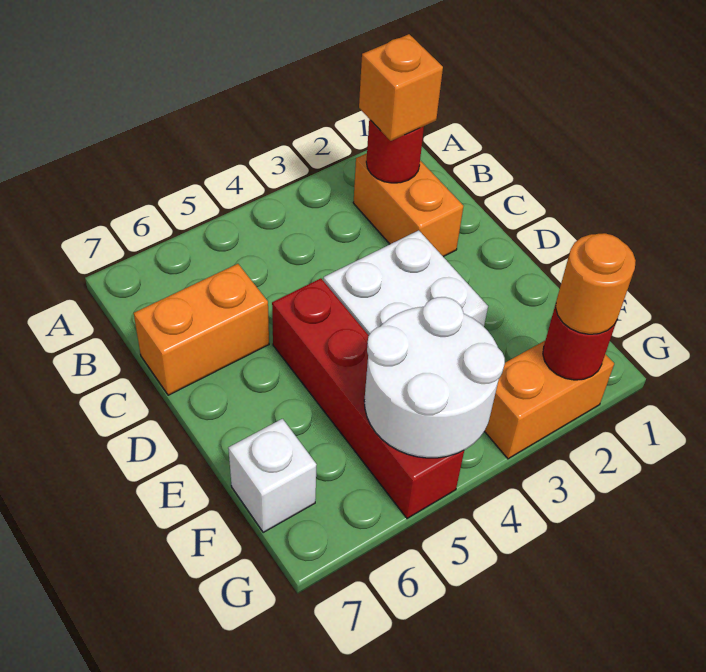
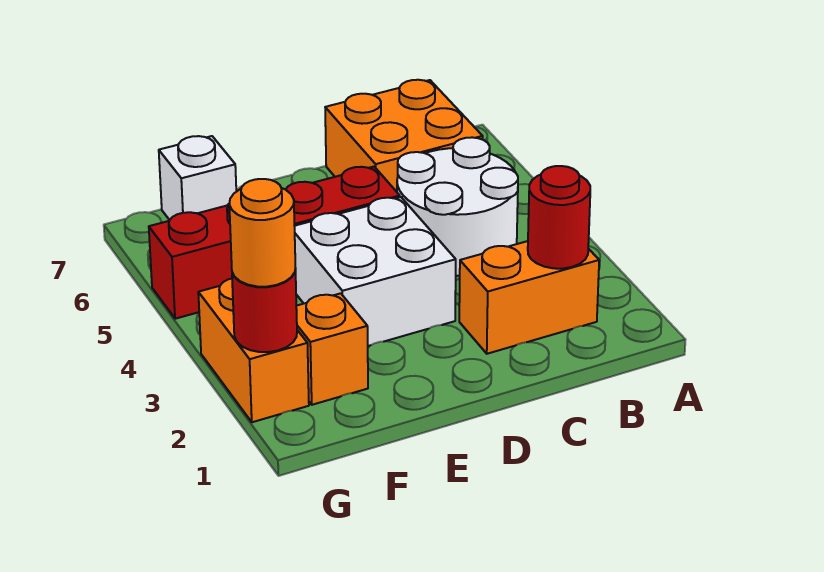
orange brick B2 level 3 -> orange brick F2 level 1
orange brick C6:C7 level 1 -> orange brick B6:C7 level 1
white round brick F4:G5 level 2 -> white round brick B4:C5 level 1

